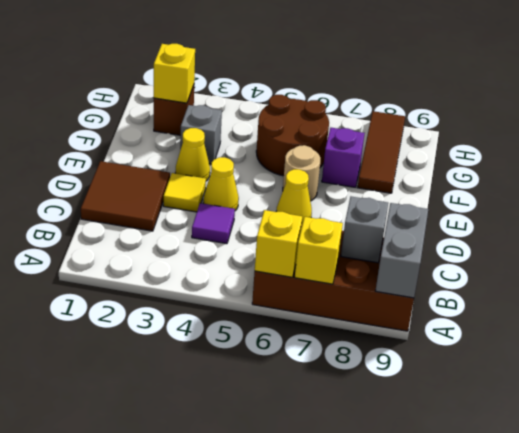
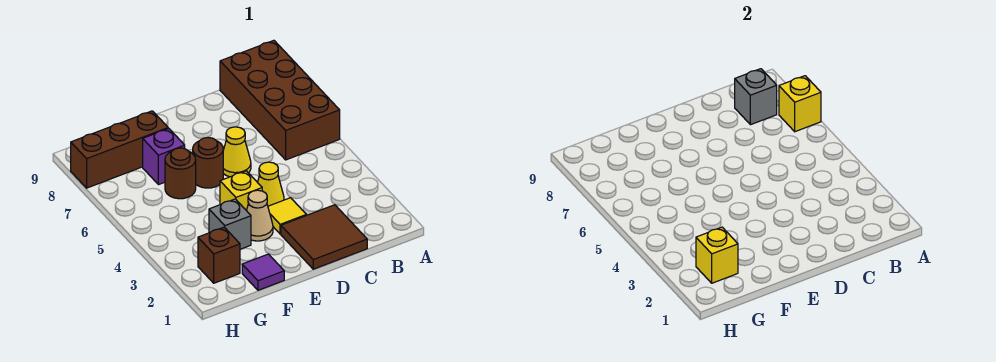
yellow brick A6 level 2 -> yellow brick E4 level 1
grey brick A9:B9 level 2 -> none
purple tile C4 level 1 -> purple tile F1 level 1
yellow cone E3 level 1 -> tan cone E3 level 1
tan round brick E6 level 1 -> brown round brick E6 level 1
brown round brick F5:G6 level 1 -> brown round brick F6 level 1
brown tile F8:H8 level 1 -> brown brick F8:H8 level 1

